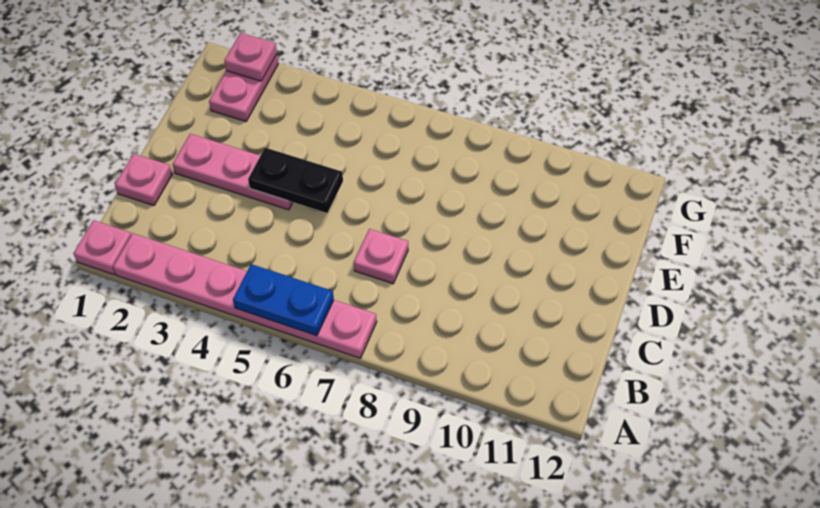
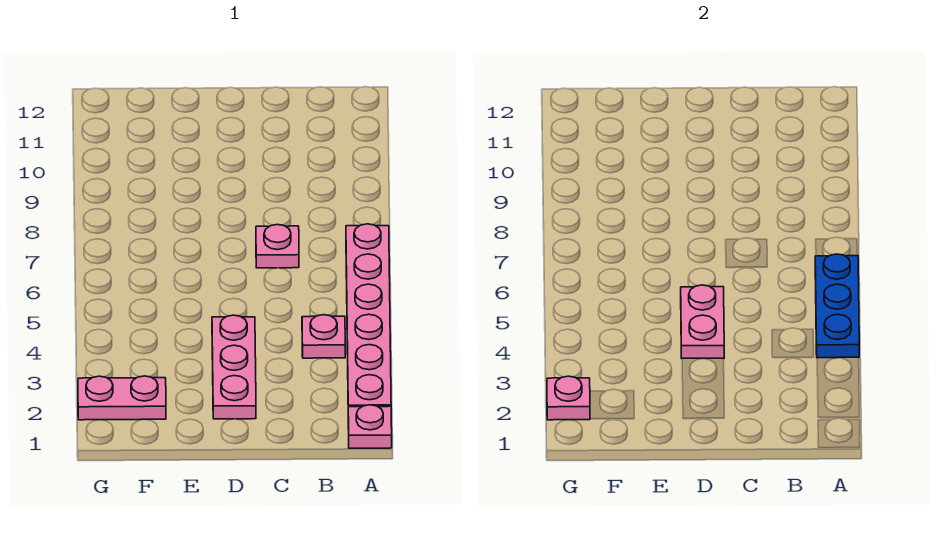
blue plate A5:A6 level 2 -> blue plate A4:A6 level 2
pink plate C1 level 1 -> pink plate B4 level 1
black plate D4:D5 level 2 -> pink plate D4:D5 level 2

